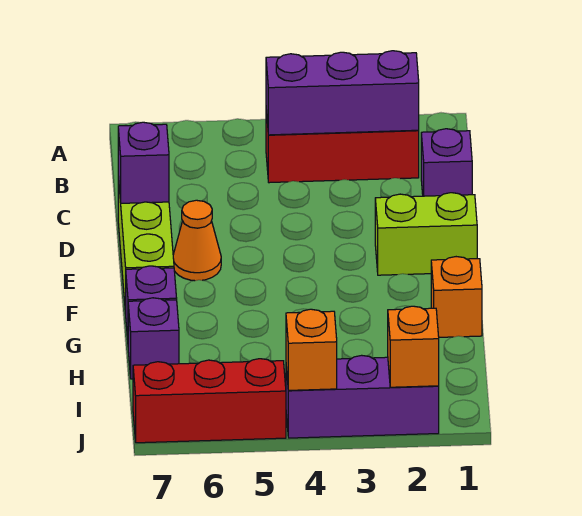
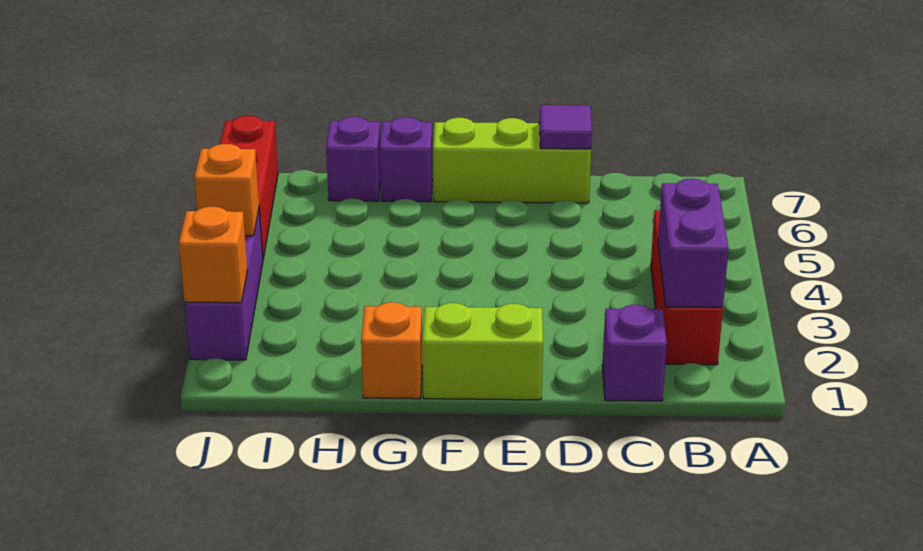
purple brick B2:B4 level 2 -> purple brick B2:B3 level 2
purple brick D7 level 2 -> purple tile D7 level 2
lime brick E1:E2 level 1 -> lime brick E1:F1 level 1
orange cone E6 level 1 -> none

